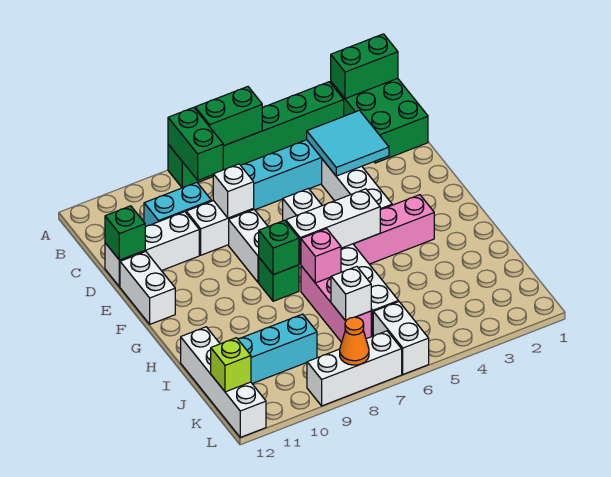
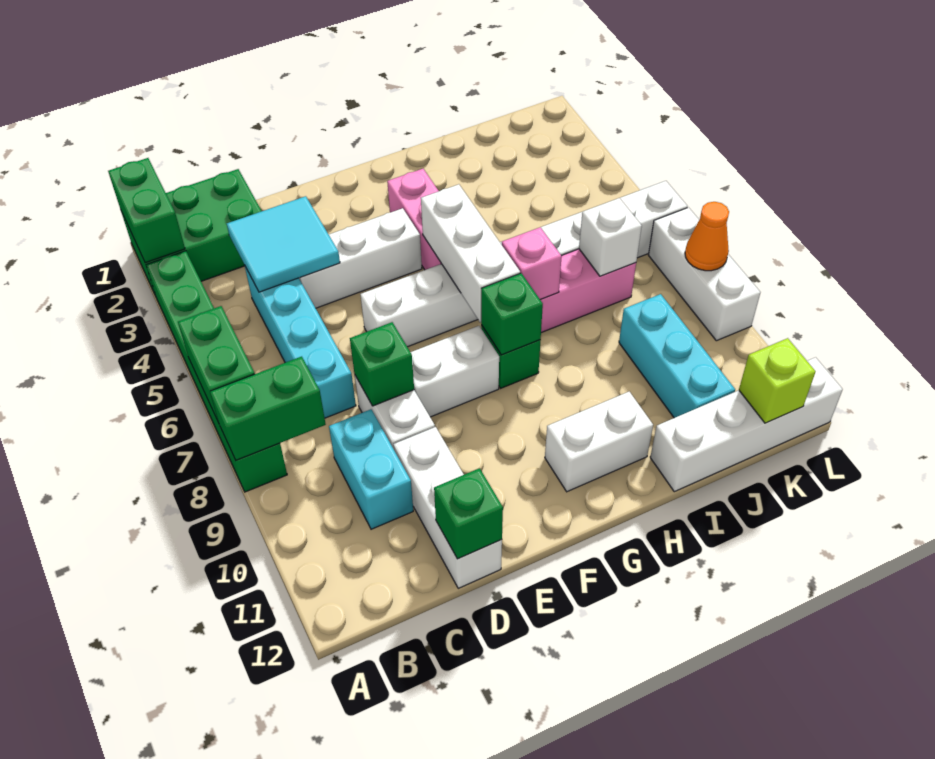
white brick D8 level 2 -> green brick D8 level 2
white brick E12:F12 level 1 -> white brick G11:H11 level 1

